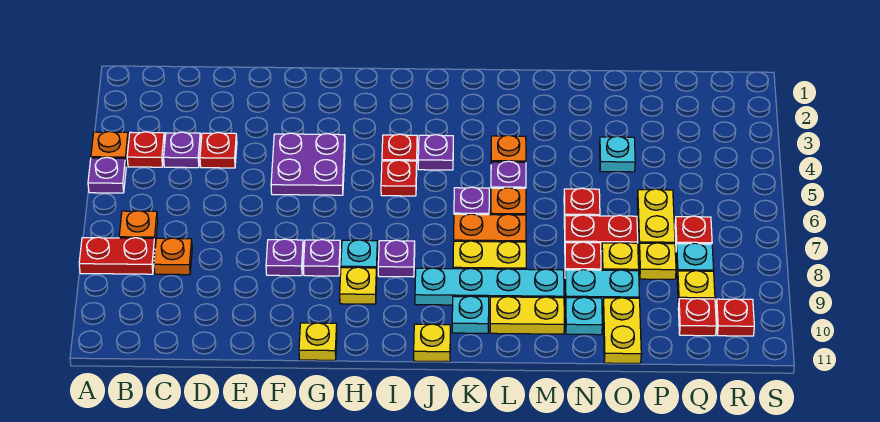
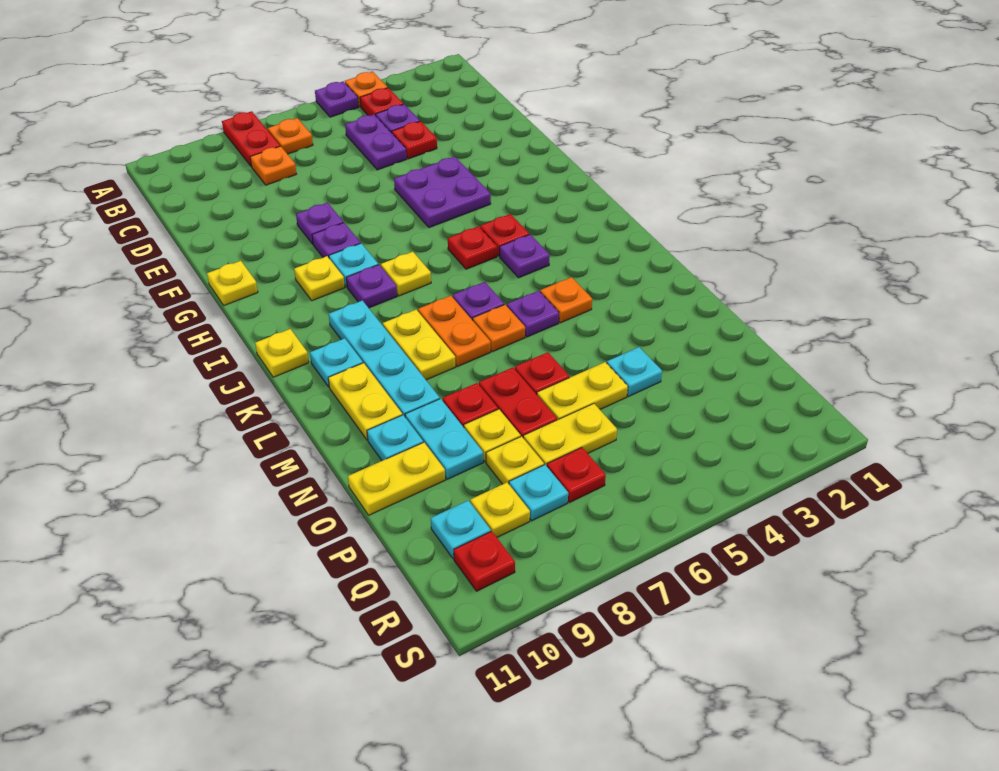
none -> purple plate C5:D5 level 1
none -> yellow plate I7 level 1
none -> yellow plate O5:O6 level 1
red plate Q10 level 1 -> cyan plate Q10 level 1

